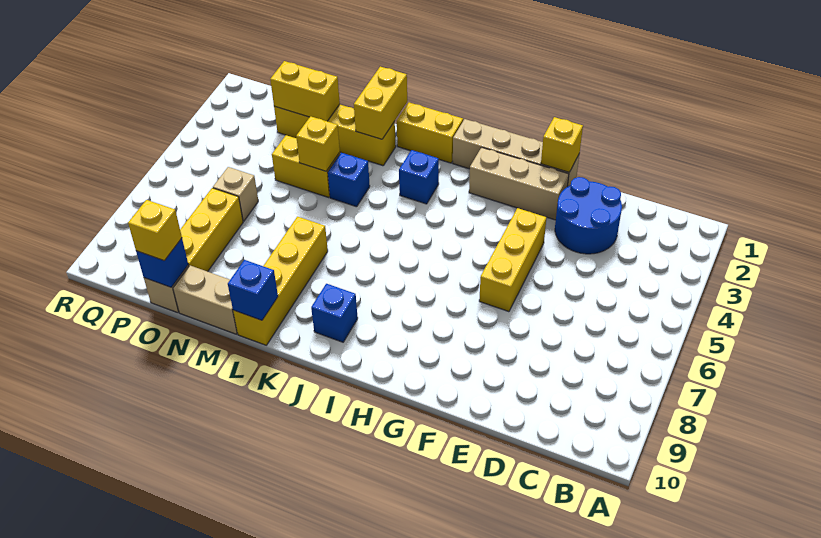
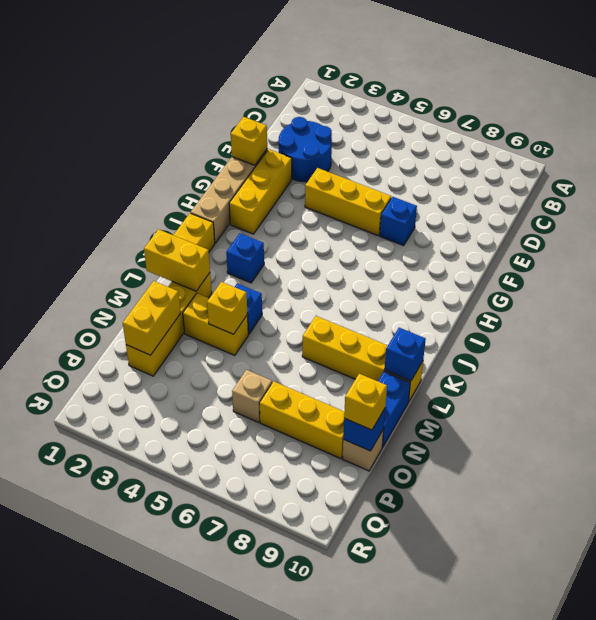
tan brick F2:H2 level 1 -> yellow brick F2:H2 level 1
blue brick J9 level 1 -> blue brick F7 level 1
yellow brick M4:N4 level 1 -> yellow brick M3:M4 level 1
tan brick M10:N10 level 1 -> blue brick M10:N10 level 1

